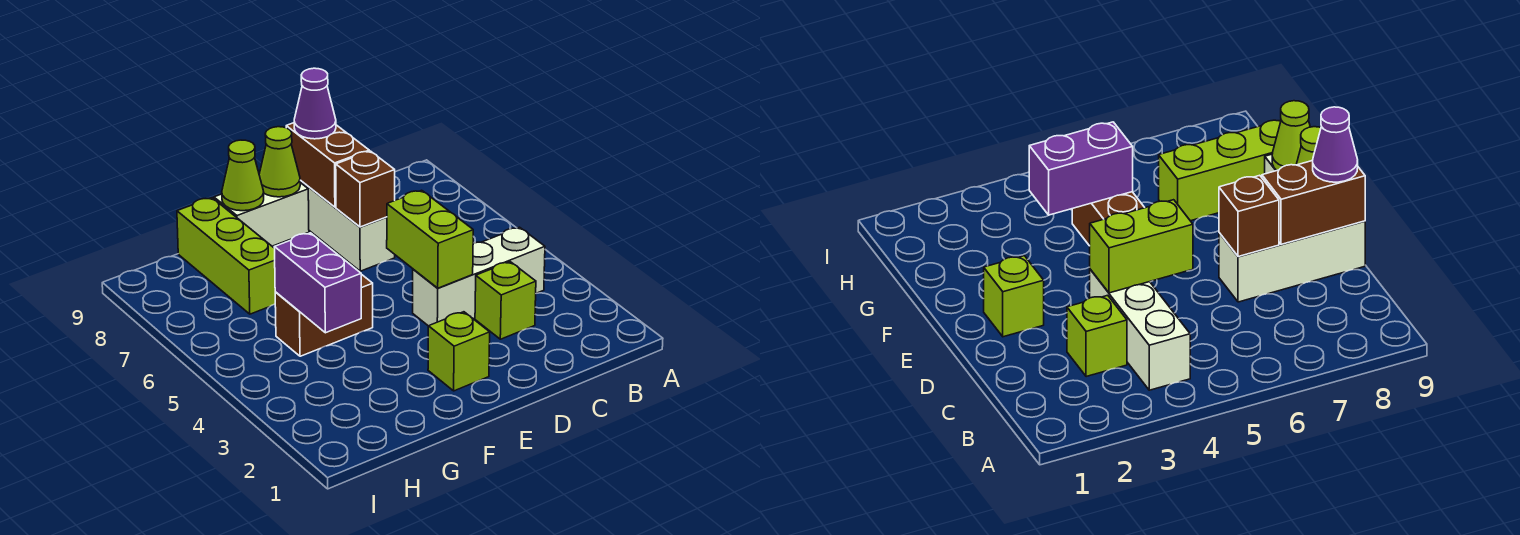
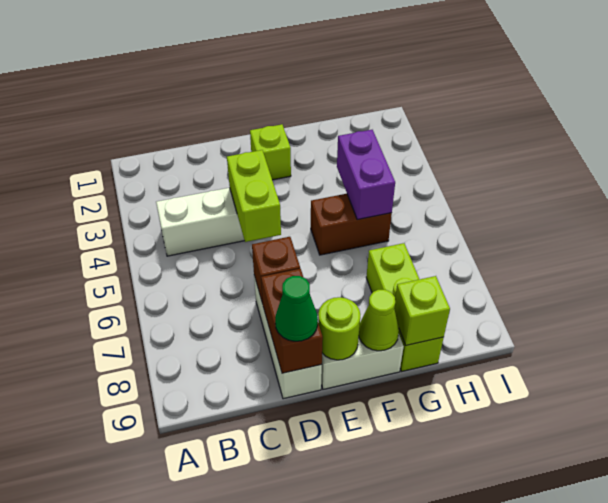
lime brick C3 level 1 -> lime brick G9 level 2
purple cone D9 level 3 -> green cone D9 level 3
lime cone E9 level 2 -> lime round brick E9 level 2

